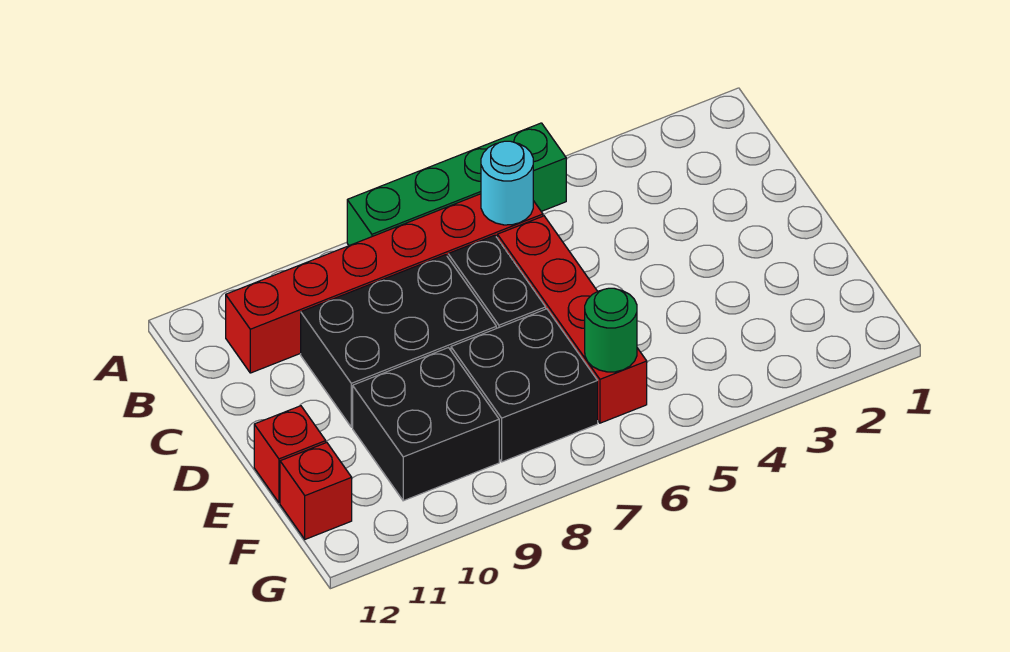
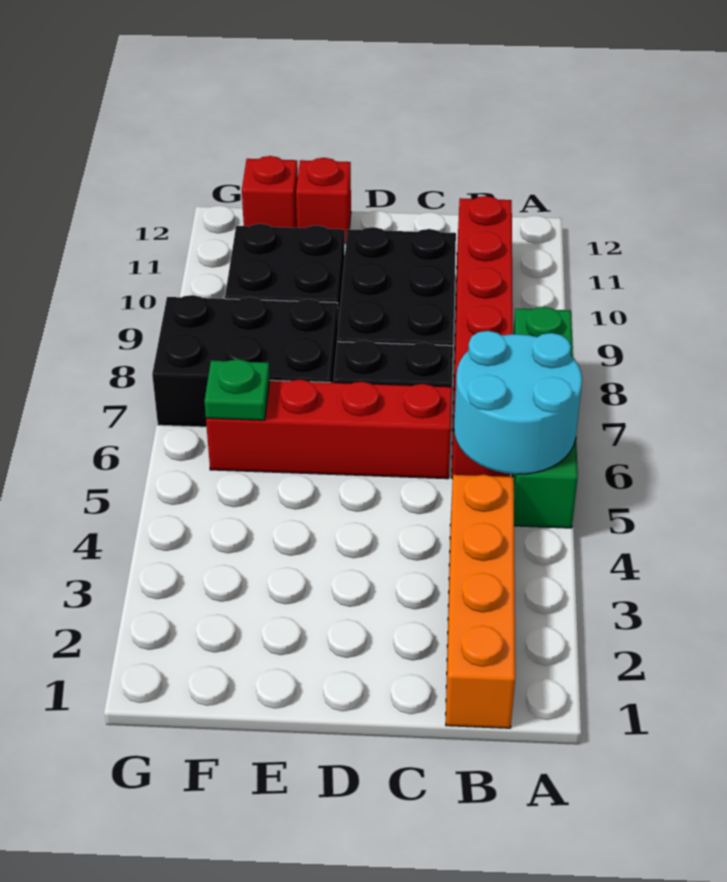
none -> orange brick B1:B4 level 1
cyan round brick B6 level 2 -> cyan round brick A5:B6 level 2
black brick E7:F8 level 1 -> black brick E7:G8 level 1
green round brick F6 level 2 -> green plate F6 level 2

